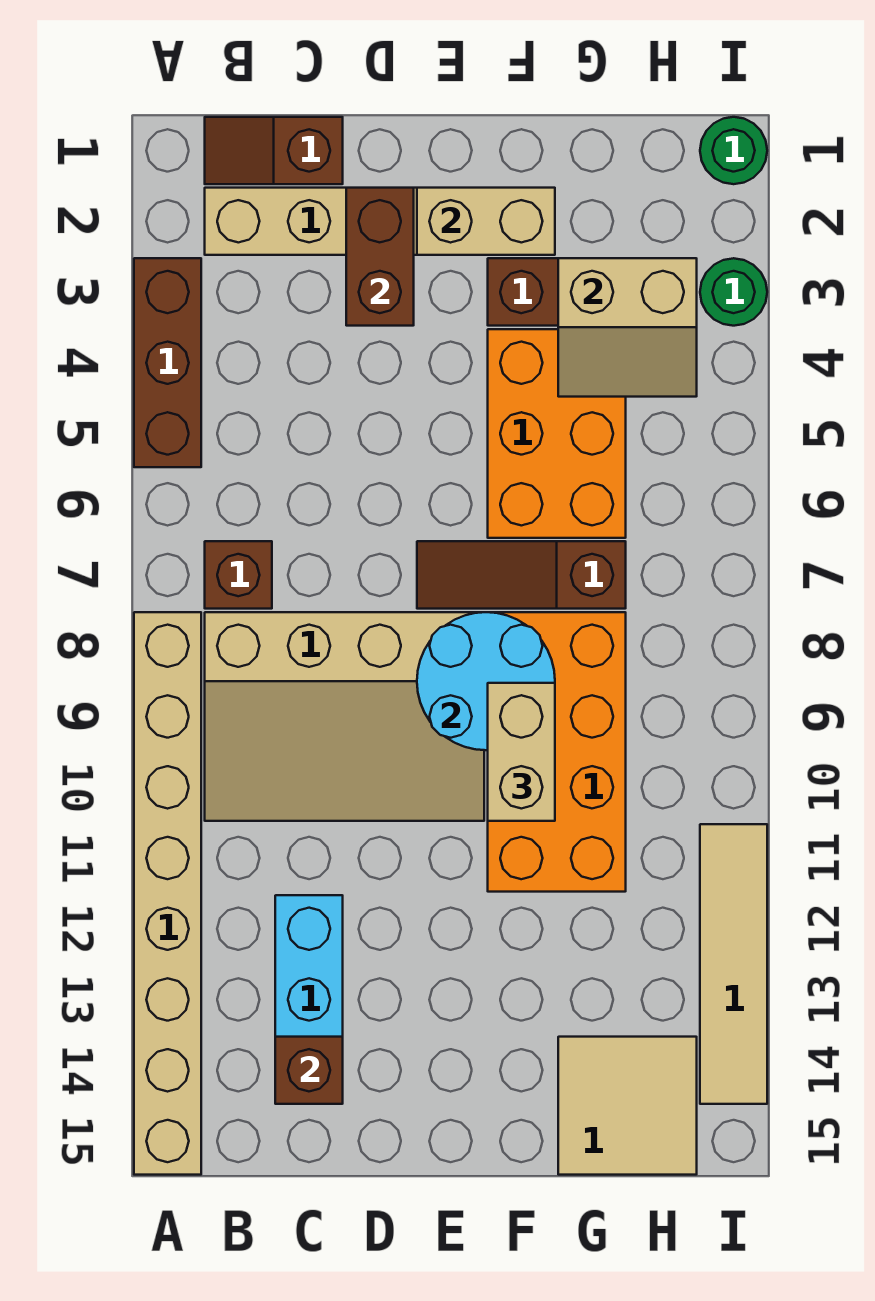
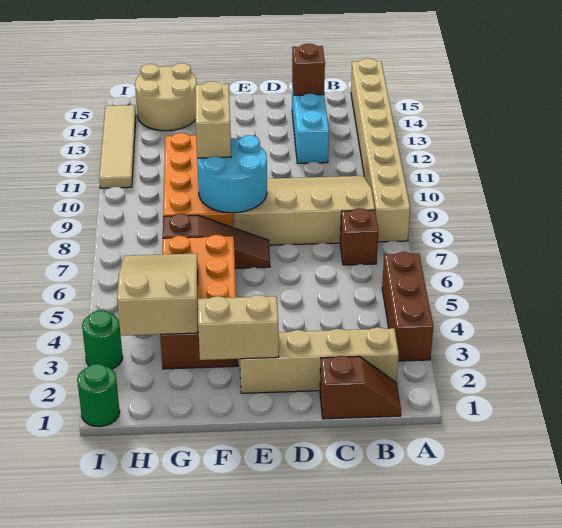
brown brick D2:D3 level 2 -> none
tan slope G3:H4 level 2 top 3 -> tan slope G3:H5 level 2 top 3
tan tile G14:H15 level 1 -> tan round brick G14:H15 level 1

